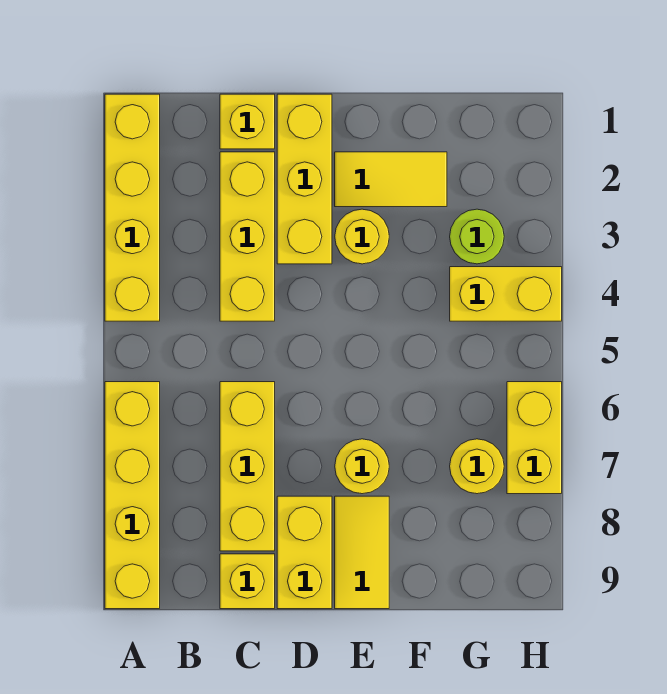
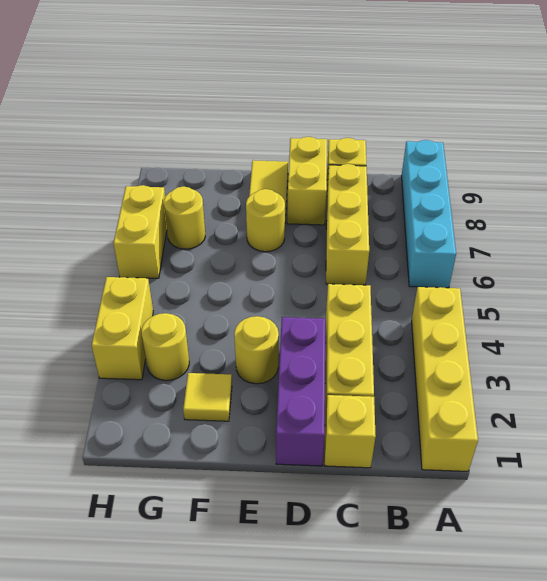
yellow brick A6:A9 level 1 -> cyan brick A6:A9 level 1
yellow brick D1:D3 level 1 -> purple brick D1:D3 level 1
yellow tile E2:F2 level 1 -> yellow tile F2 level 1
lime round brick G3 level 1 -> yellow round brick G3 level 1
yellow brick G4:H4 level 1 -> yellow brick H3:H4 level 1

